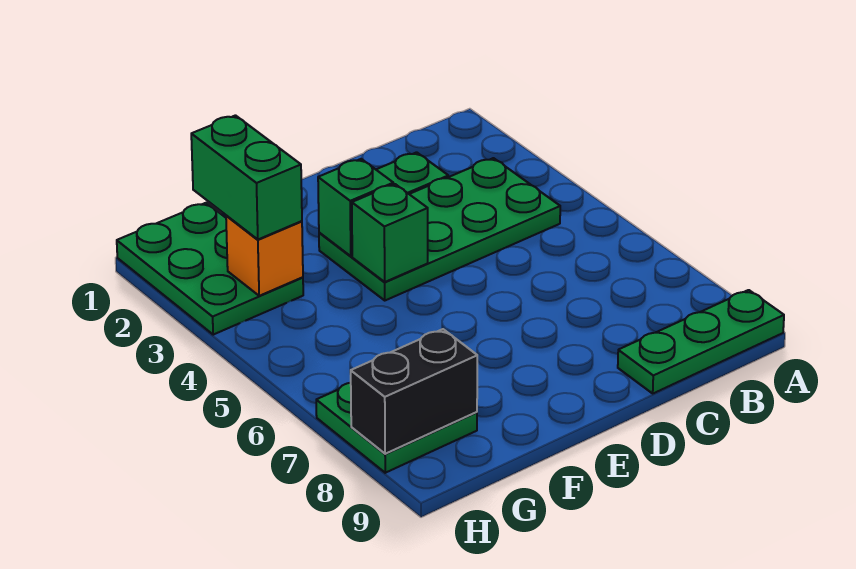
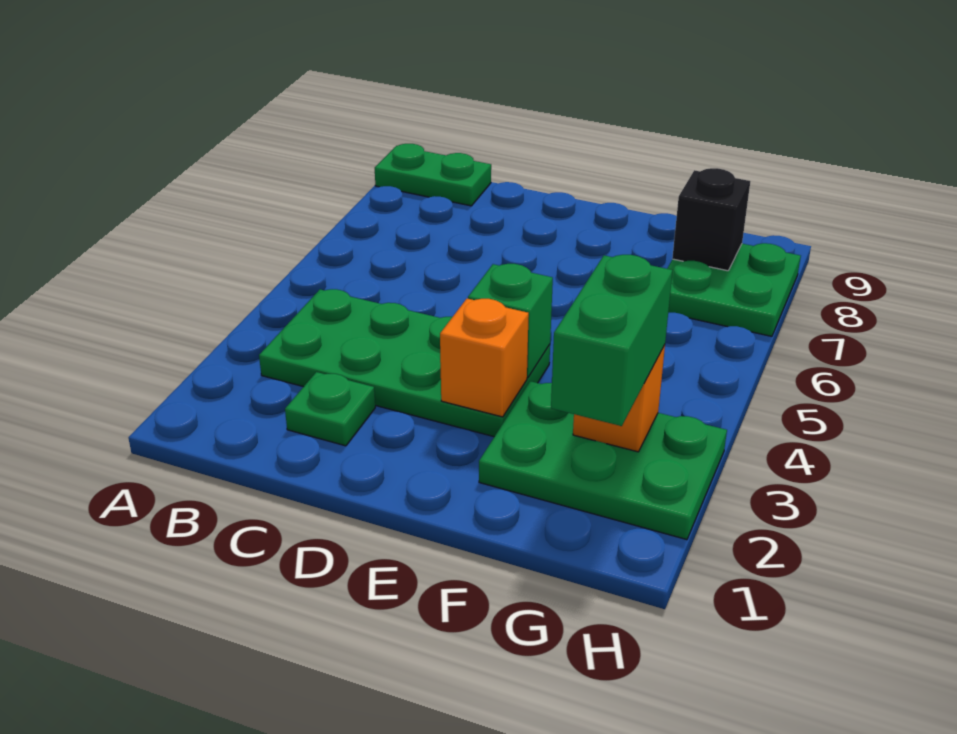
green plate A9:C9 level 1 -> green plate A9:B9 level 1
green brick E3 level 2 -> orange brick E3 level 2
green plate G1:H3 level 1 -> green plate F2:H3 level 1
black brick G8:H8 level 2 -> black brick G8 level 2

